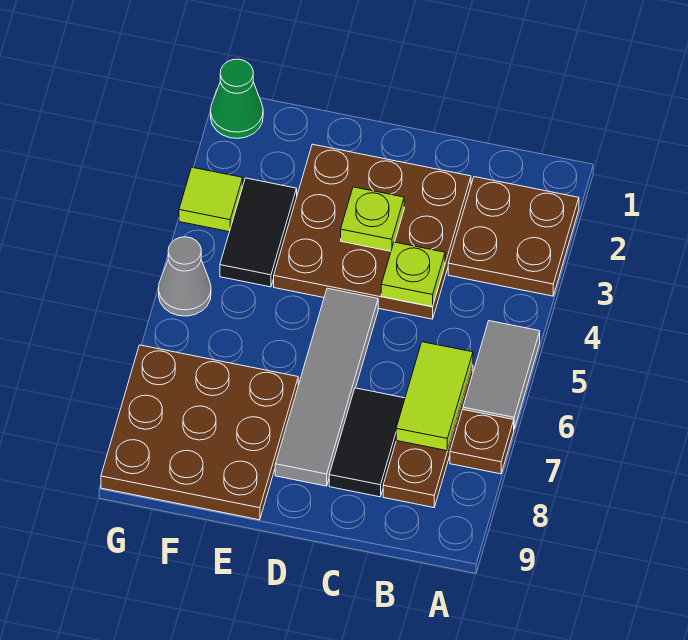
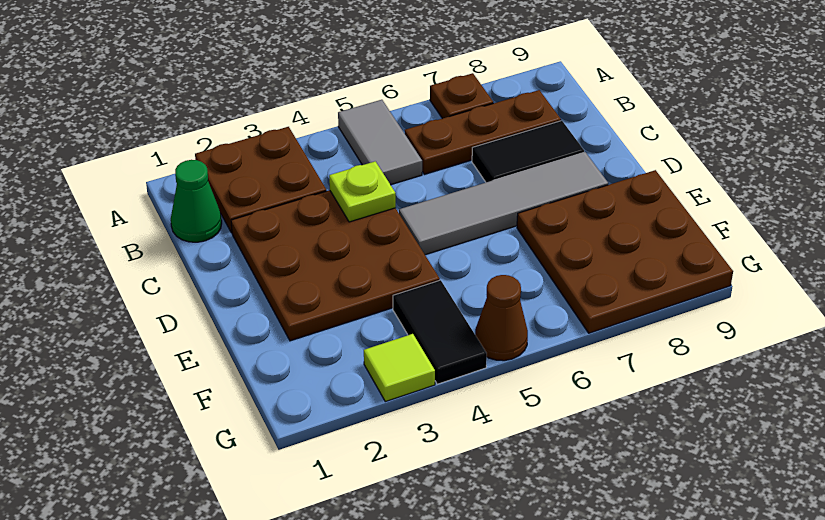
grey tile A5:A6 level 1 -> grey tile A5:B5 level 1
lime tile B6:B7 level 2 -> none
lime plate D3 level 2 -> none
black tile F3:F4 level 1 -> black tile F4:G4 level 1
green cone G1 level 1 -> green cone B1 level 1
grey cone G5 level 1 -> brown cone G5 level 1

